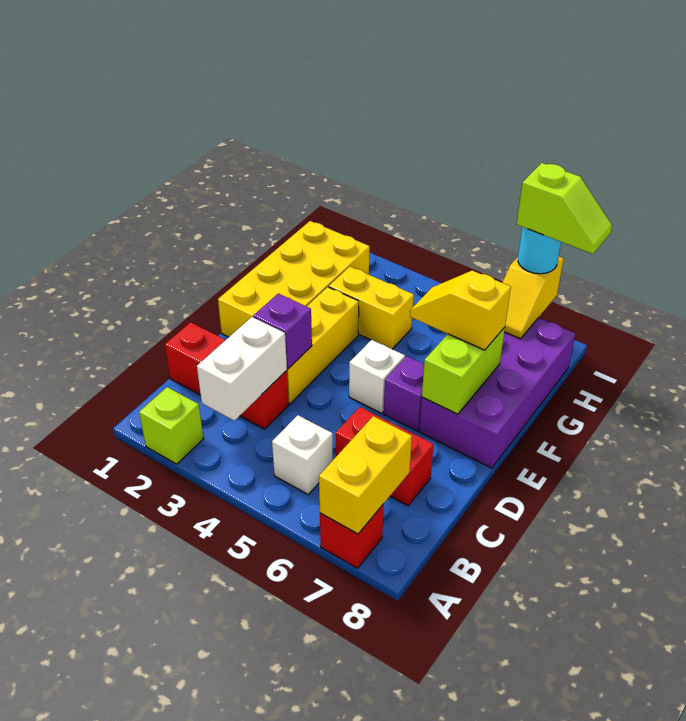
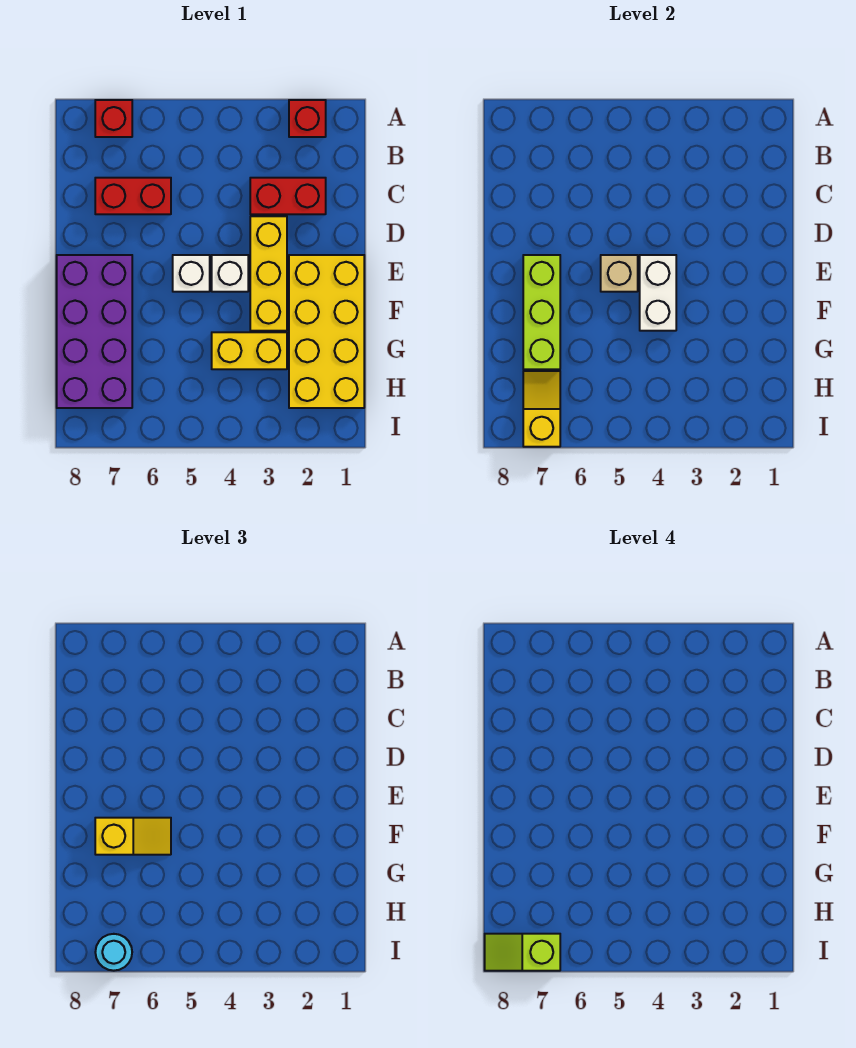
lime brick A2 level 1 -> red brick A2 level 1
yellow brick A7:B7 level 2 -> none
white brick B3:C3 level 2 -> white brick E4:F4 level 2
white brick B5 level 1 -> white brick E4 level 1
red brick C1:C3 level 1 -> red brick C2:C3 level 1
purple brick D3 level 2 -> none
none -> tan brick E5 level 2
purple brick E6 level 1 -> none
lime brick E7:F7 level 2 -> lime brick E7:G7 level 2

